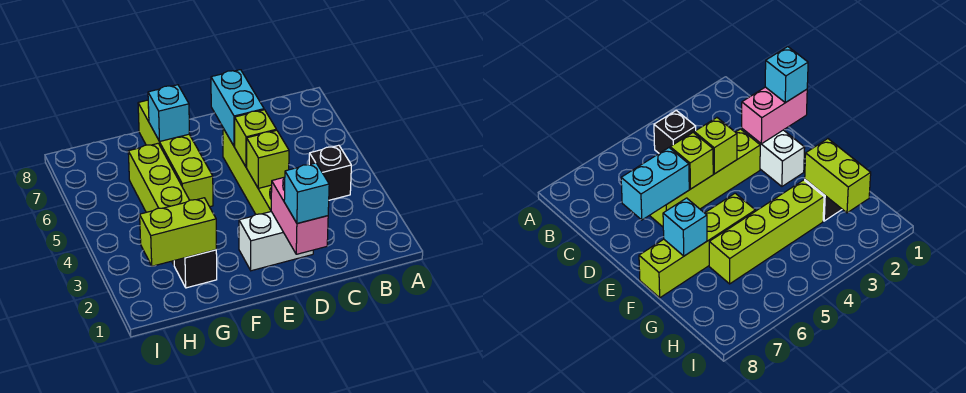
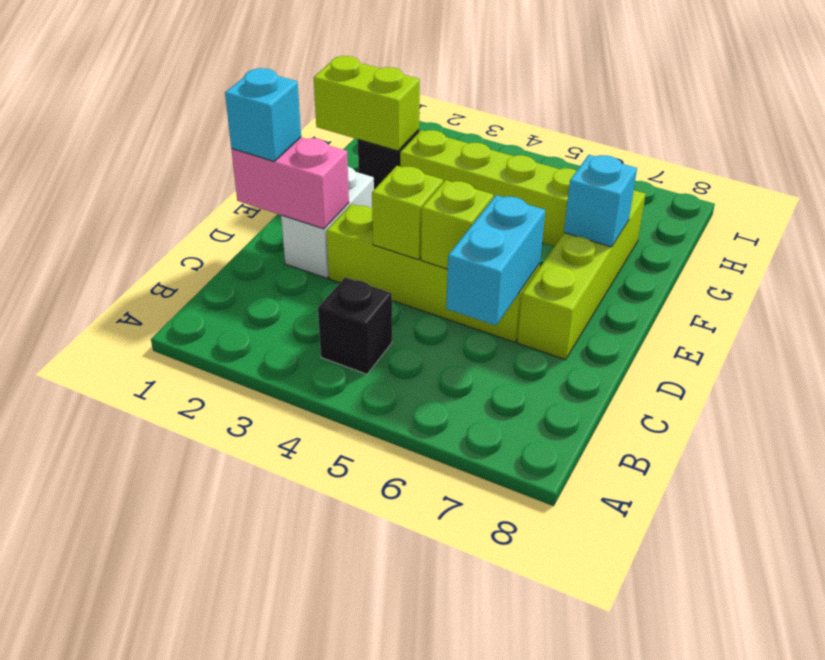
cyan brick D6:D7 level 2 -> cyan brick C6:D6 level 2
lime brick F5:F8 level 1 -> lime brick D7:G7 level 1
lime brick G2:H2 level 2 -> lime brick G1:G2 level 2

